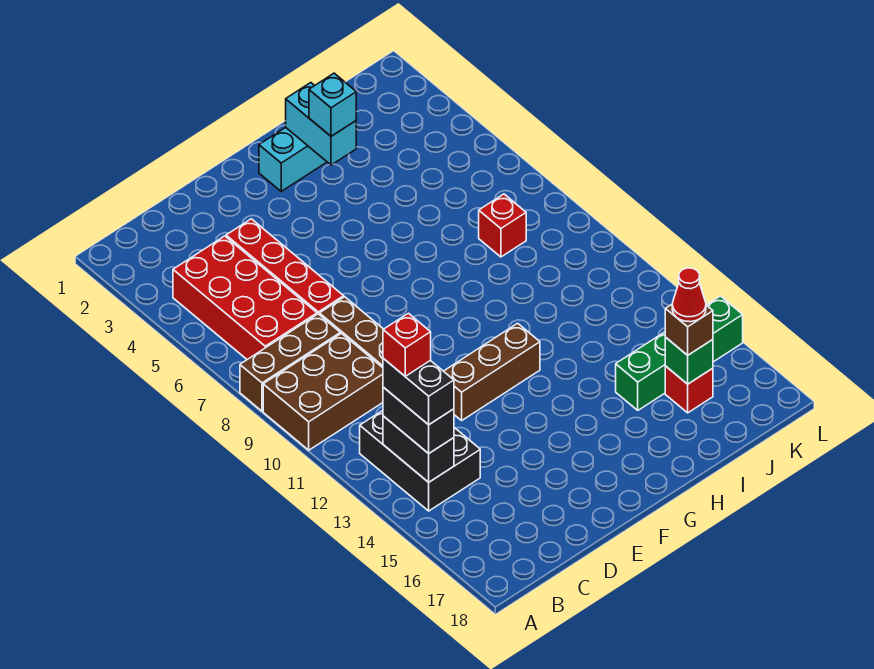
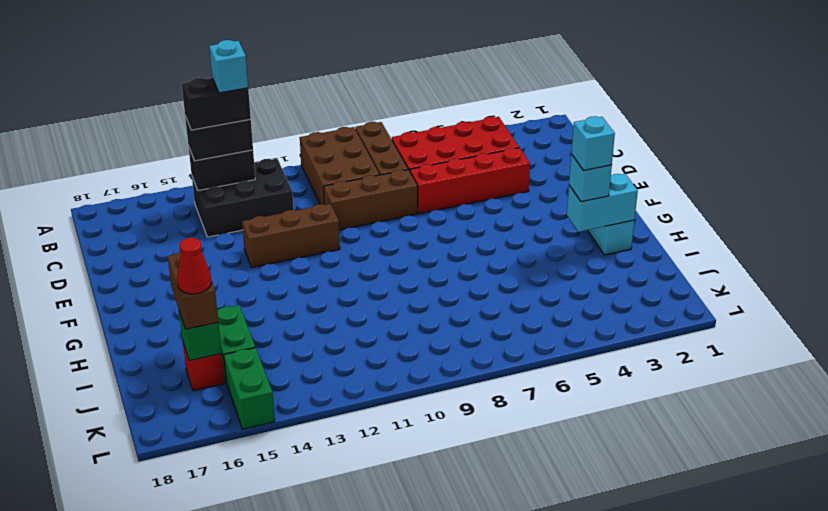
red brick B13 level 5 -> cyan brick B13 level 5
brown brick E12:G12 level 1 -> brown brick E11:E13 level 1
none -> cyan brick H3 level 4
red brick J8 level 1 -> none
brown brick J16 level 3 -> brown brick I16:J16 level 3

